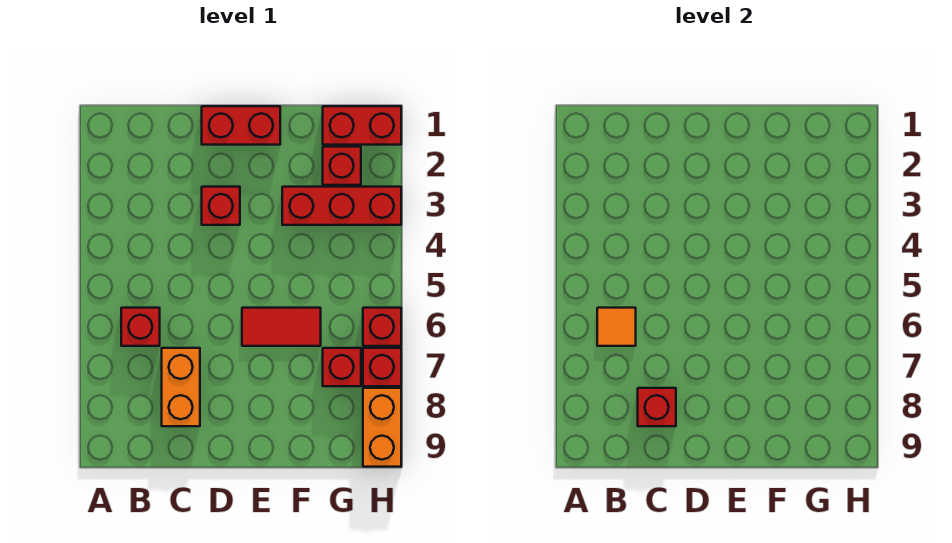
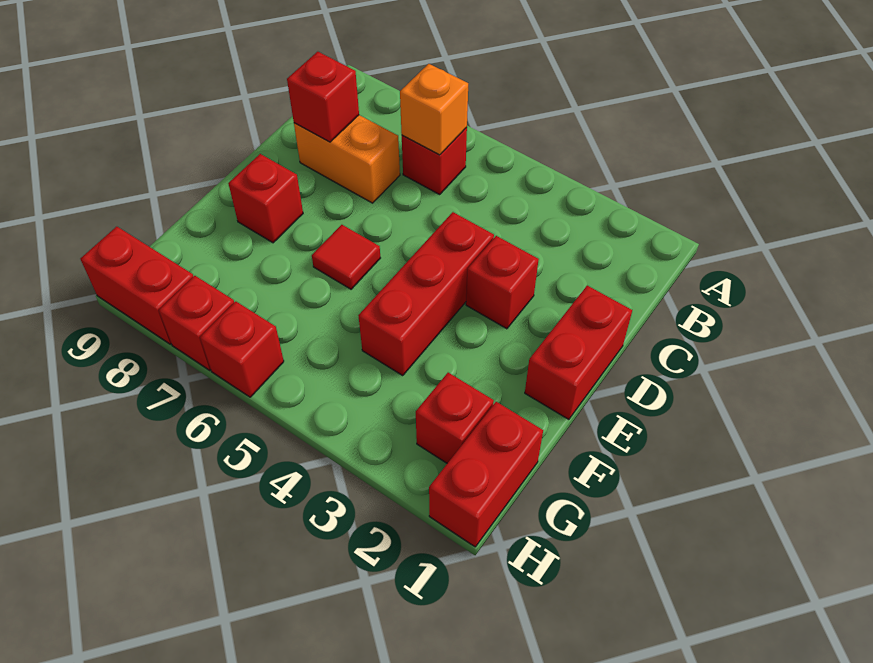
orange tile B6 level 2 -> orange brick B6 level 2
red tile E6:F6 level 1 -> red tile E6 level 1
red brick F3:H3 level 1 -> red brick D4:F4 level 1
red brick G7 level 1 -> red brick E8 level 1
orange brick H8:H9 level 1 -> red brick H8:H9 level 1

